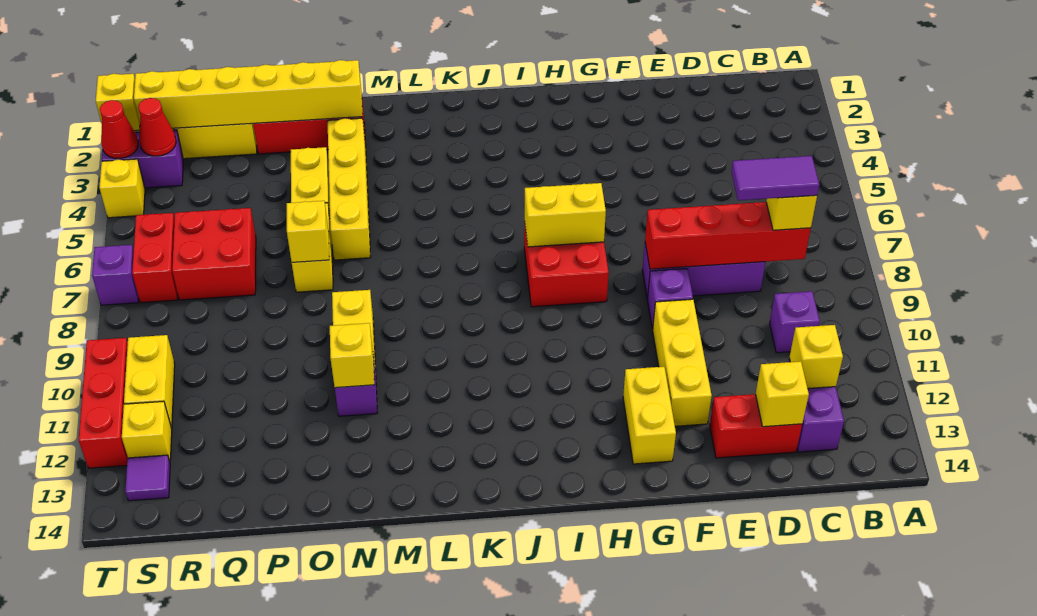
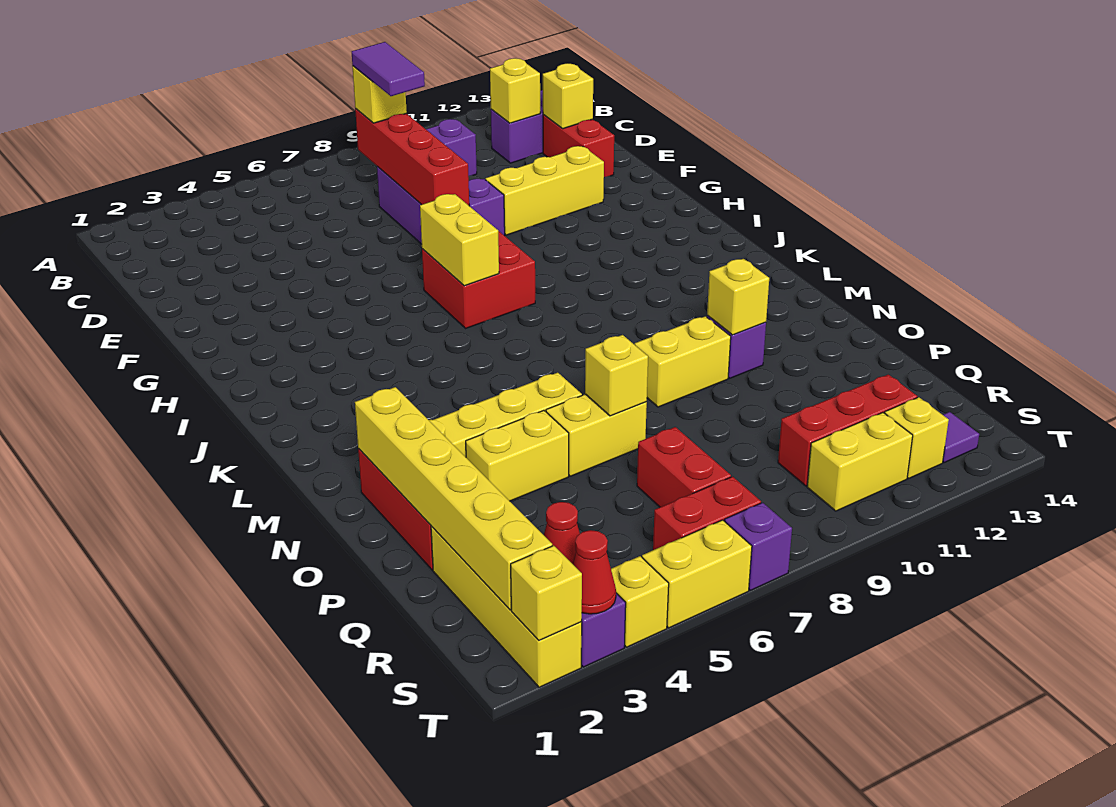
yellow brick G12:G13 level 1 -> yellow brick T5:T6 level 1
red brick Q6:R7 level 1 -> red brick Q7:R7 level 1
red brick T10:T12 level 1 -> red brick R10:R12 level 1

